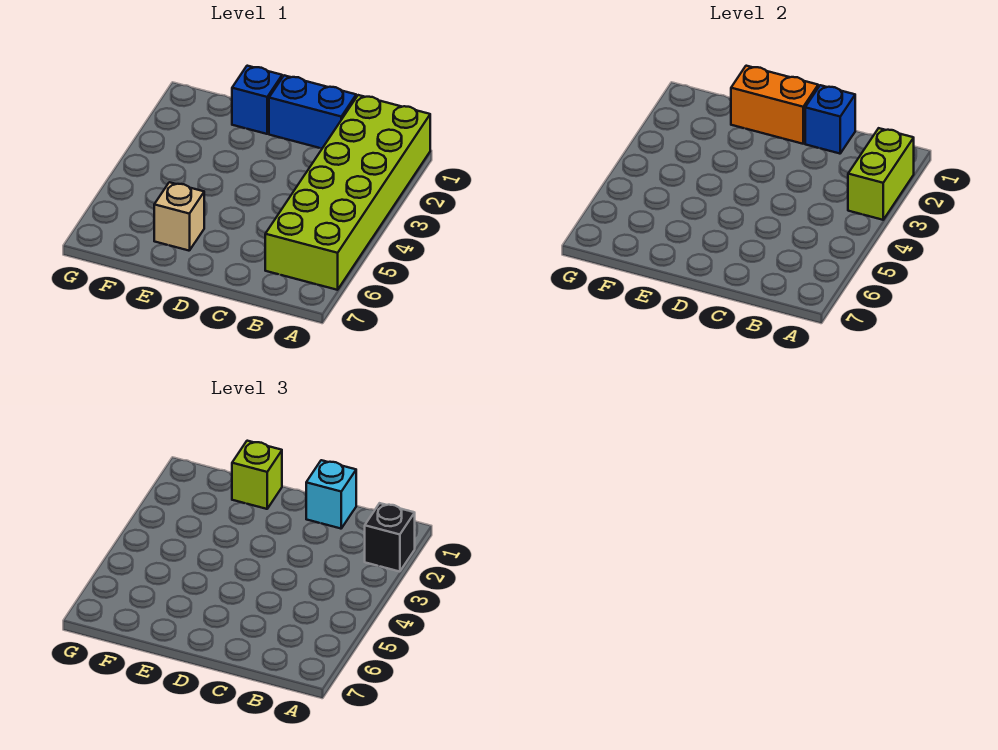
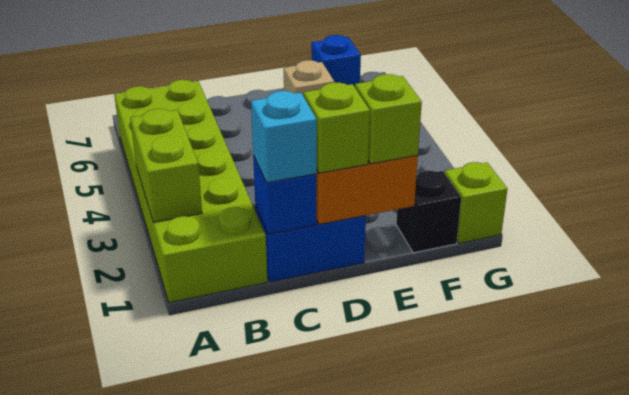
black brick A2 level 3 -> black brick F1 level 1
none -> lime brick D1 level 3
blue brick E1 level 1 -> blue brick F7 level 1
none -> lime brick G1 level 1

